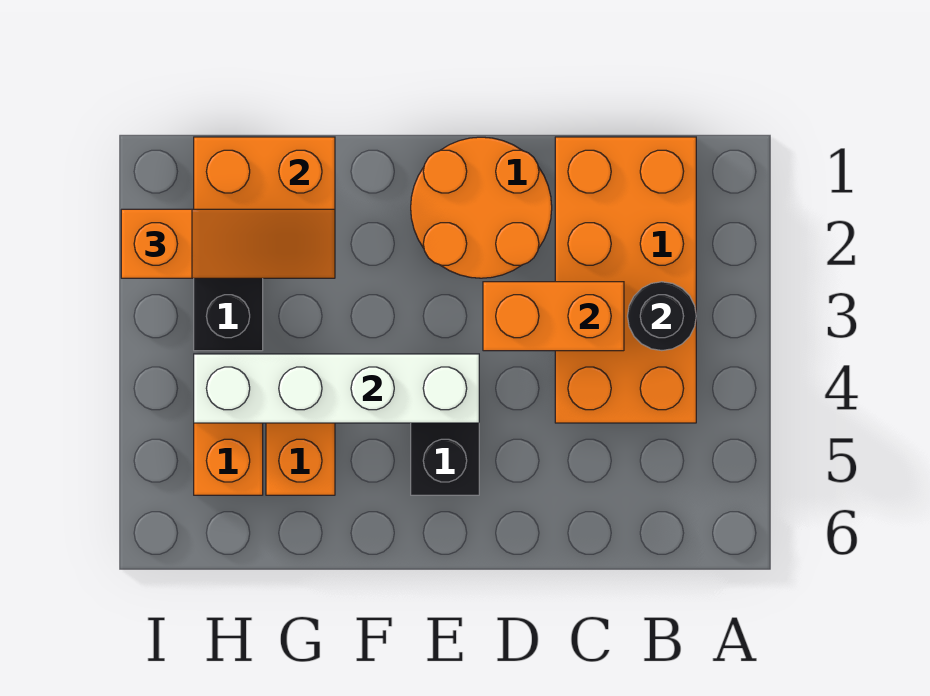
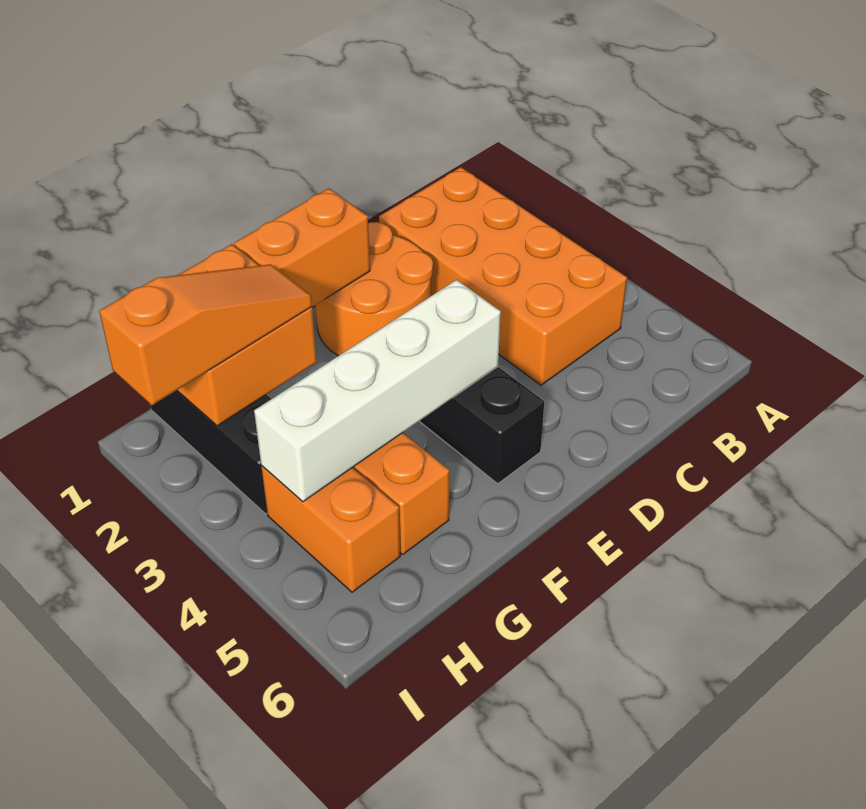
black round brick B3 level 2 -> none
orange brick C3:D3 level 2 -> orange brick E1:F1 level 2

